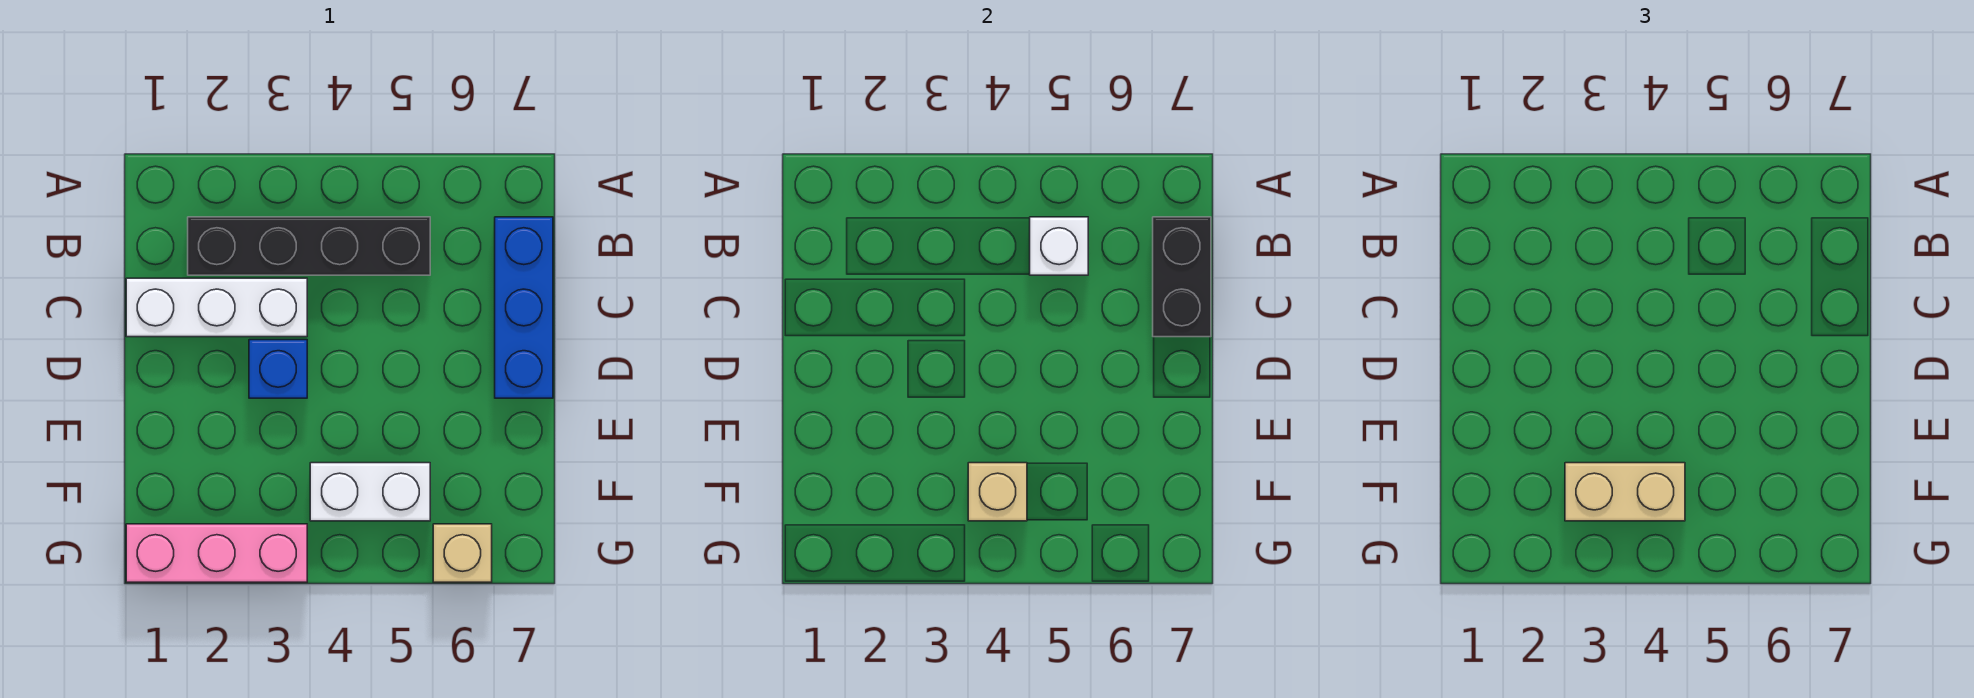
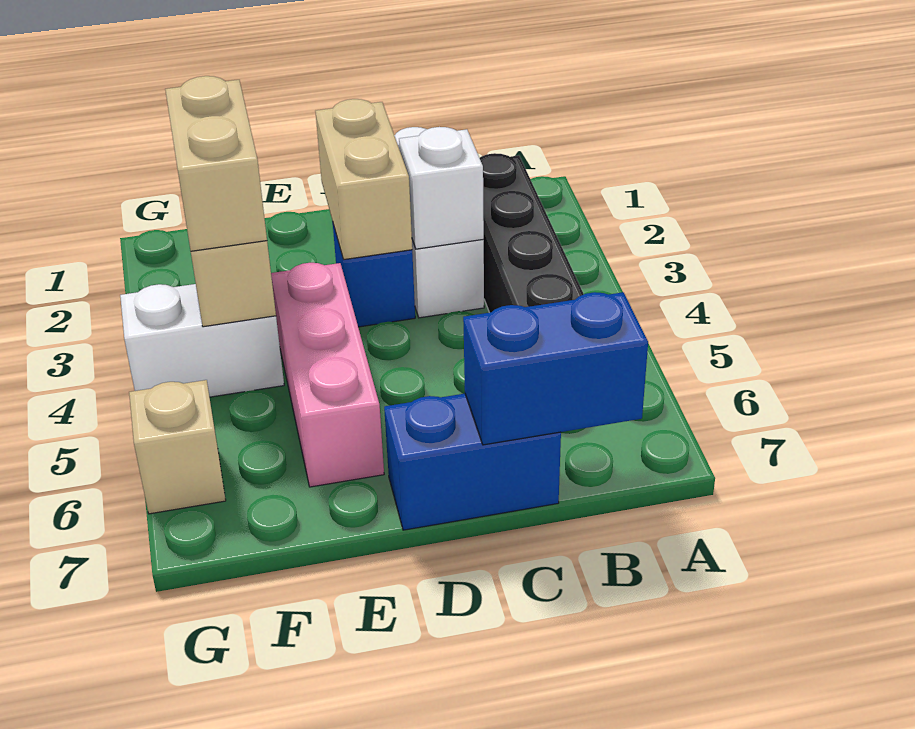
white brick B5 level 2 -> white brick C3 level 2
blue brick B7:D7 level 1 -> blue brick C7:D7 level 1
black brick B7:C7 level 2 -> blue brick B7:C7 level 2
none -> tan brick D2:D3 level 2
white brick F4:F5 level 1 -> white brick F4:G4 level 1
pink brick G1:G3 level 1 -> pink brick E4:E6 level 1

